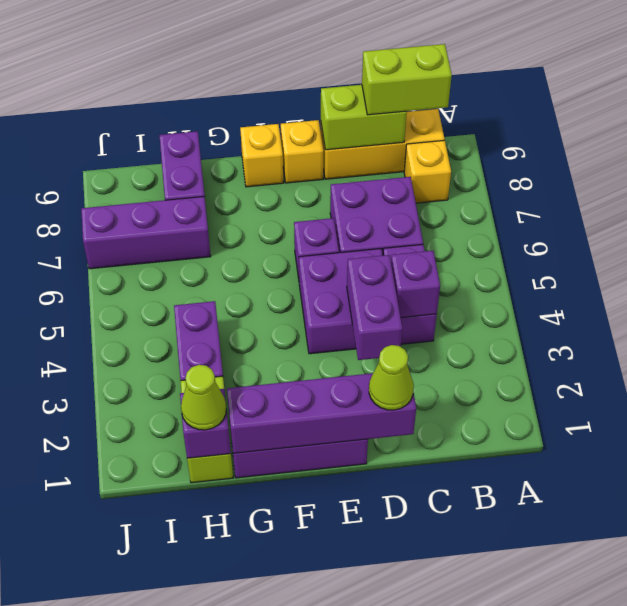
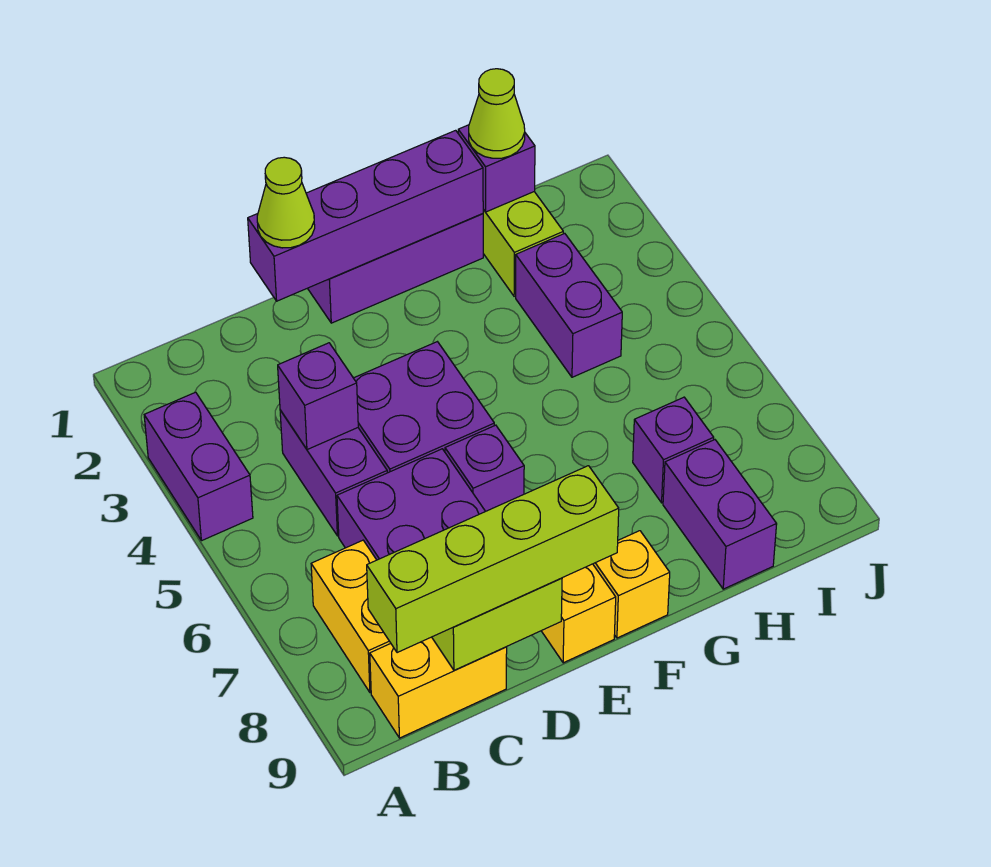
yellow brick B8 level 1 -> yellow brick B7:B8 level 1
yellow brick B9:D9 level 1 -> yellow brick B9:C9 level 1
lime brick B9:C9 level 3 -> lime brick B9:E9 level 3
purple brick D3:D4 level 2 -> purple brick A3:A4 level 1
purple brick H7:J7 level 1 -> purple brick H7 level 1

